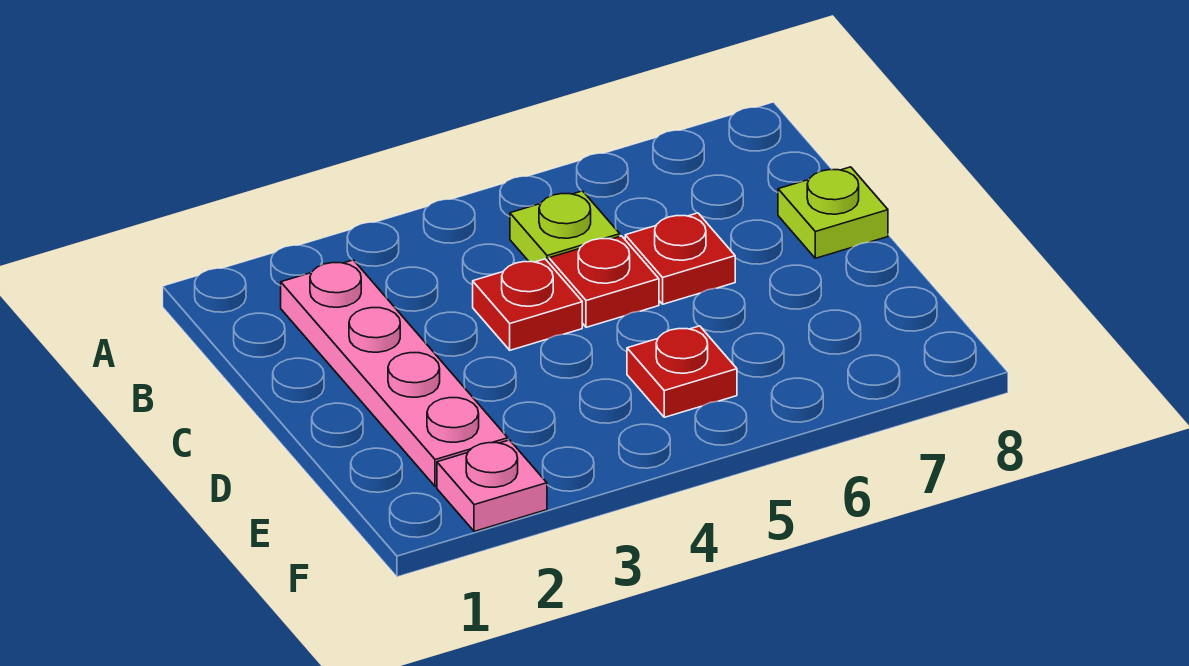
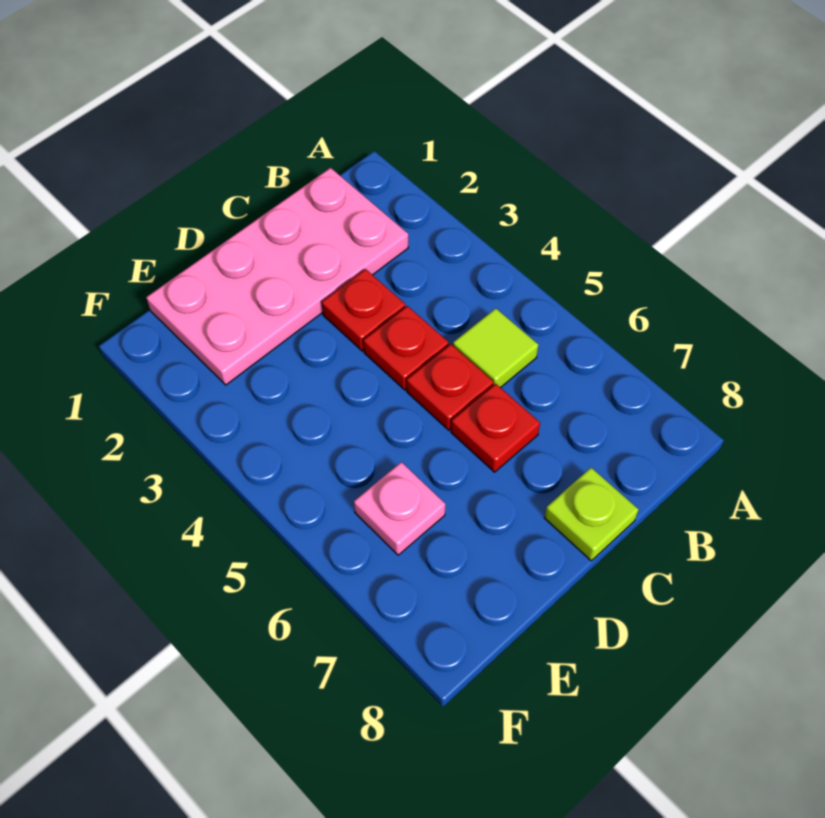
pink plate B2:E2 level 1 -> pink plate B1:E2 level 1
lime plate B5 level 1 -> lime tile B5 level 1
red plate E5 level 1 -> red plate C3 level 1
pink plate F2 level 1 -> pink plate E6 level 1

